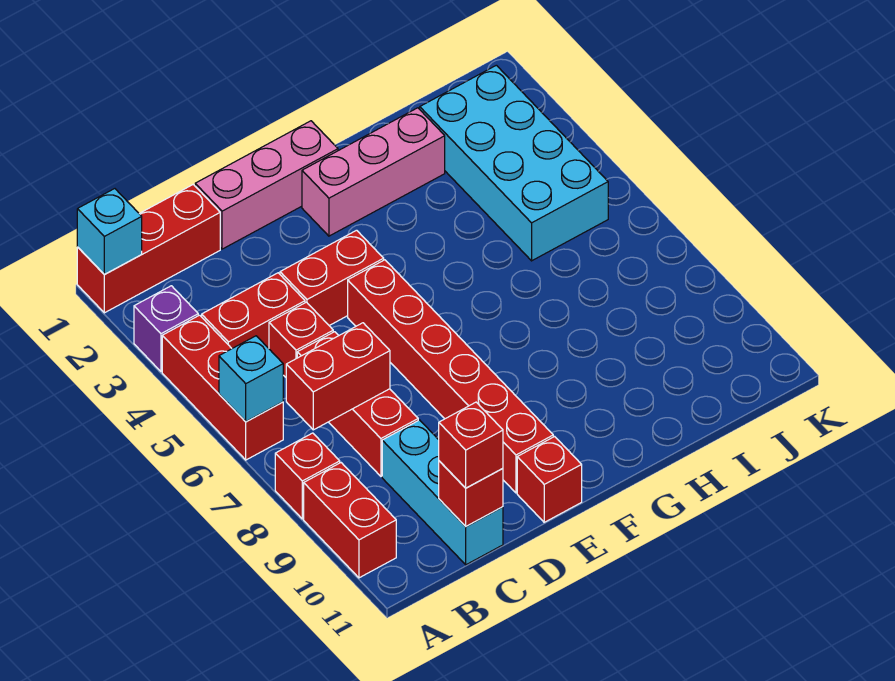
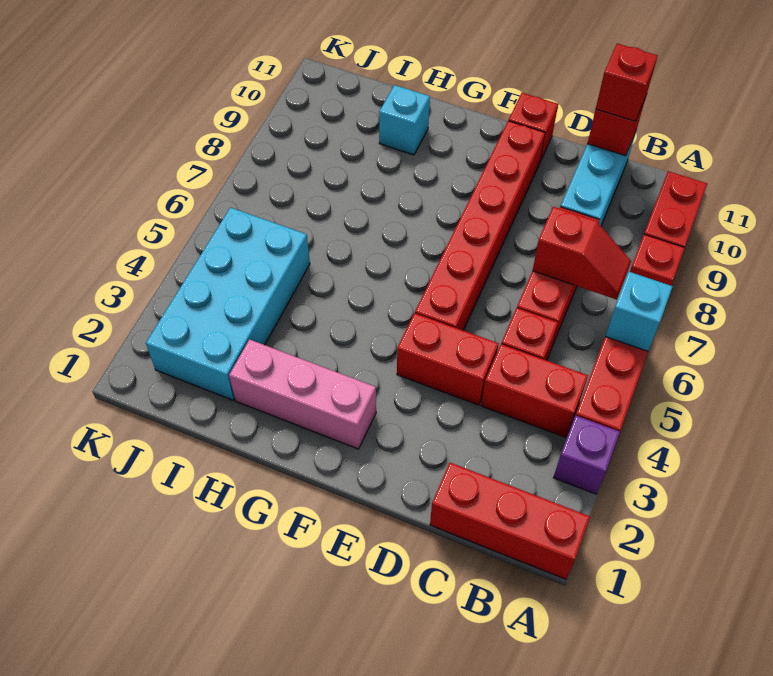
cyan brick A1 level 2 -> cyan brick H10 level 1
red brick B7:C7 level 2 -> red slope B7:C7 level 2 top C
pink brick D1:F1 level 1 -> none

